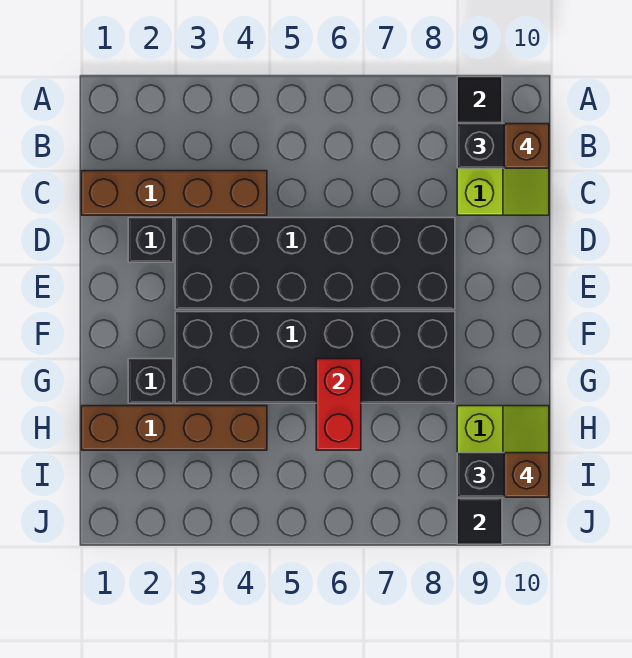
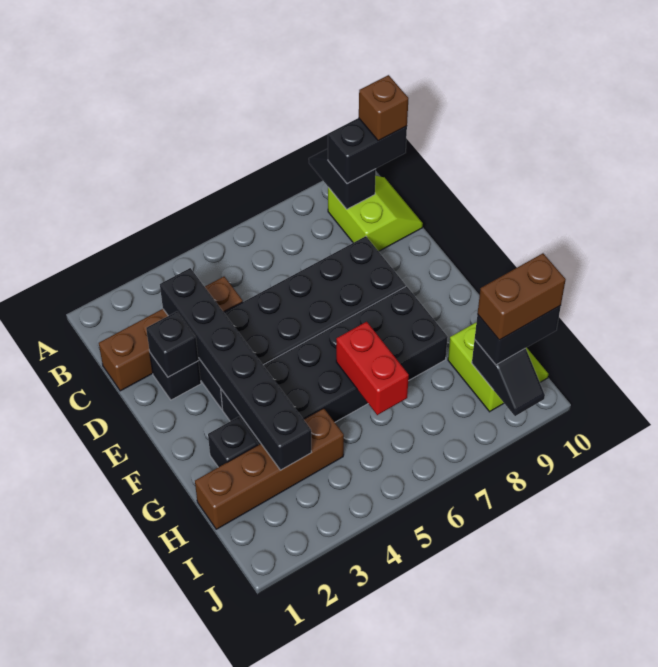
none -> black brick C3:H3 level 2
none -> black brick D2 level 2
brown brick I10 level 4 -> brown brick I9:I10 level 4

